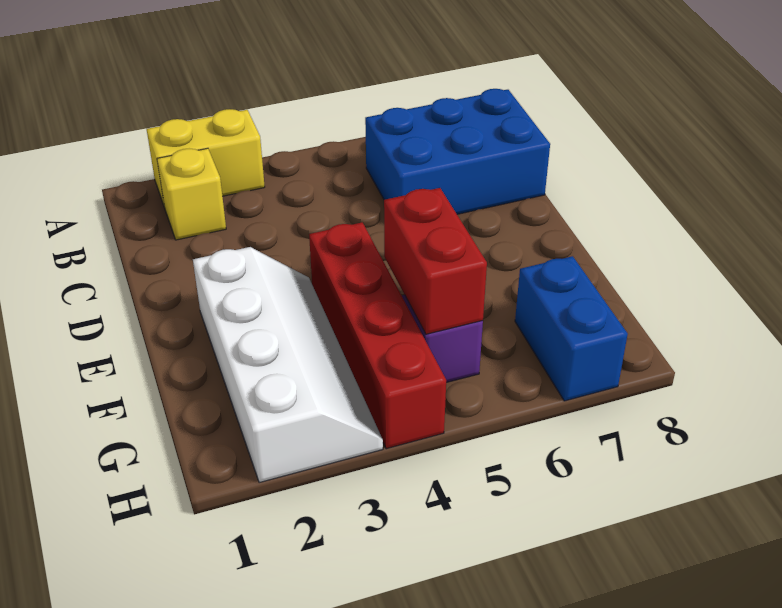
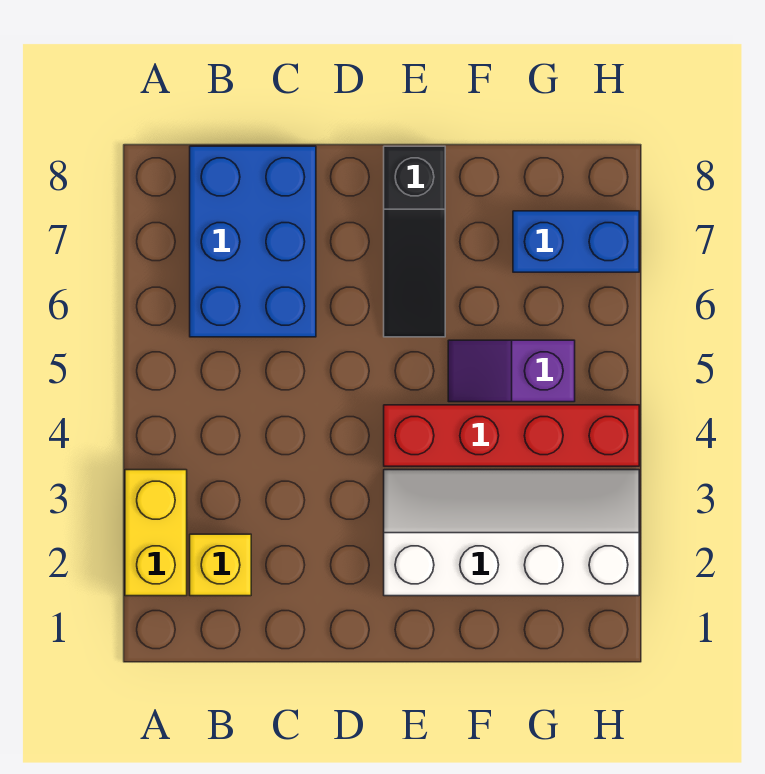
none -> black slope E6:E8 level 1 top 8
red brick F5:G5 level 2 -> none

